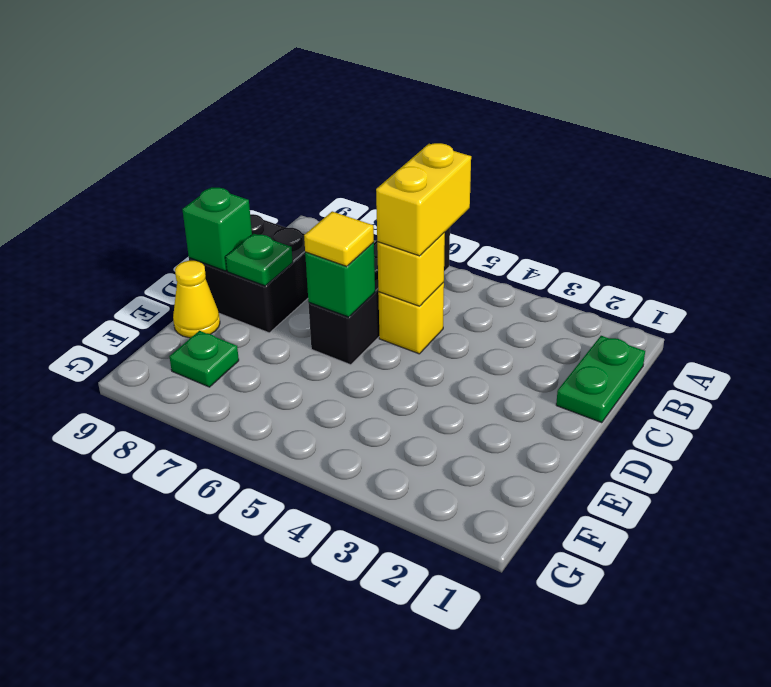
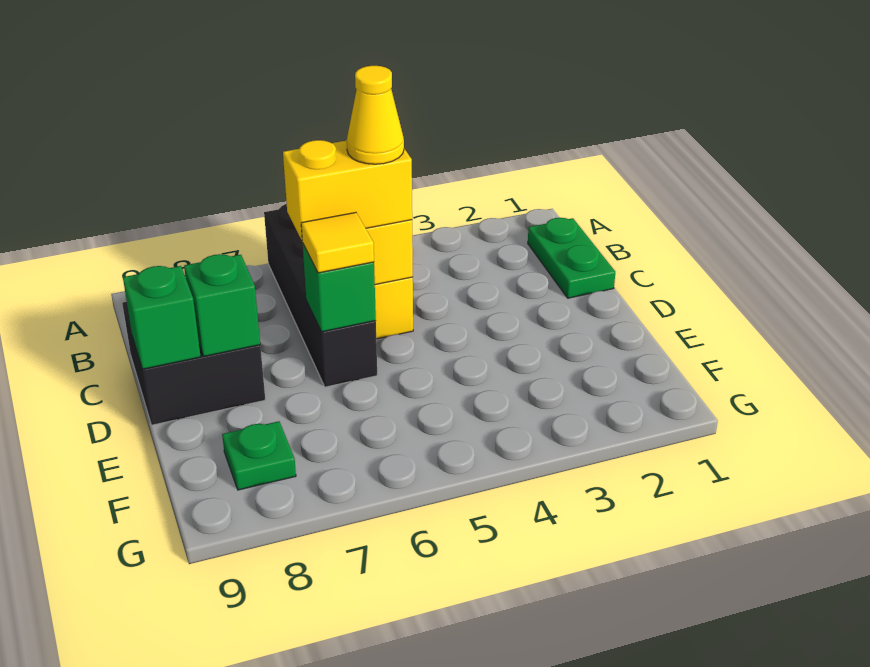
yellow brick B5:C5 level 3 -> yellow brick C5:C6 level 3
green plate D8 level 2 -> green brick D8 level 2
yellow cone E9 level 1 -> yellow cone C5 level 4

